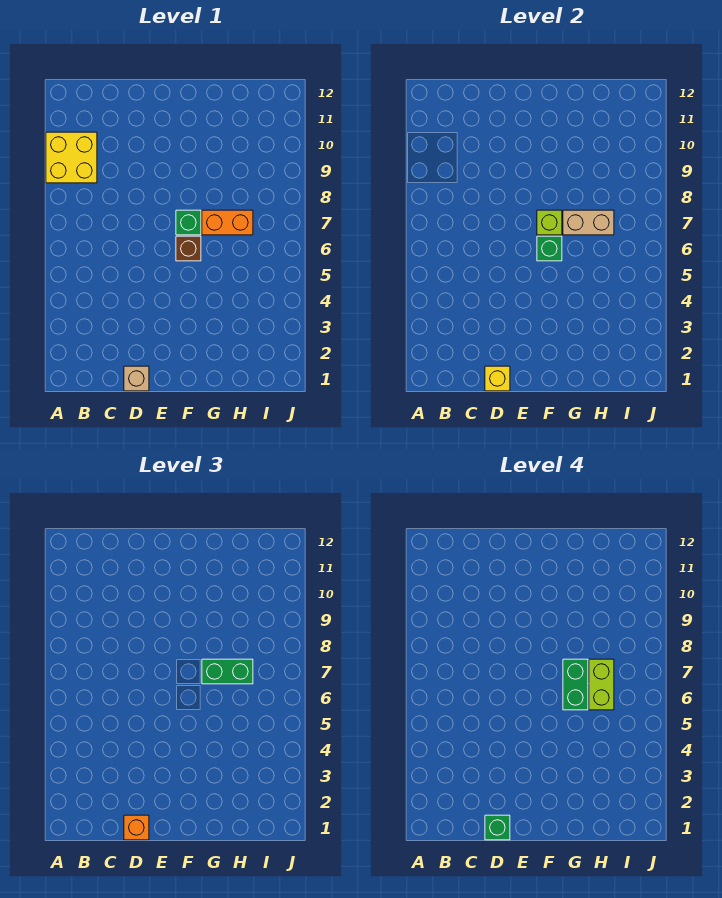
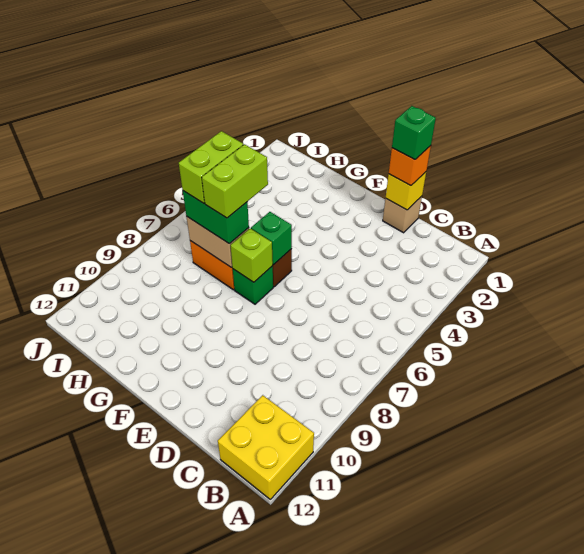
yellow brick A9:B10 level 1 -> yellow brick A11:B12 level 1
green brick G6:G7 level 4 -> lime brick G6:G7 level 4

